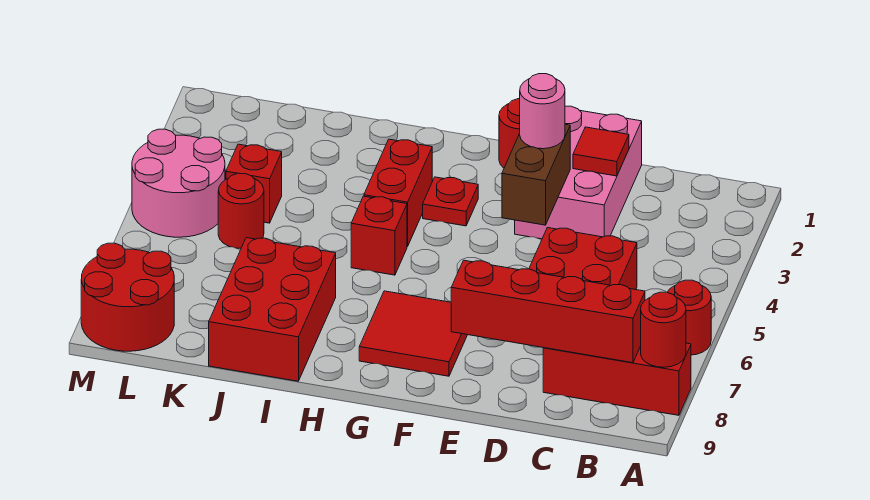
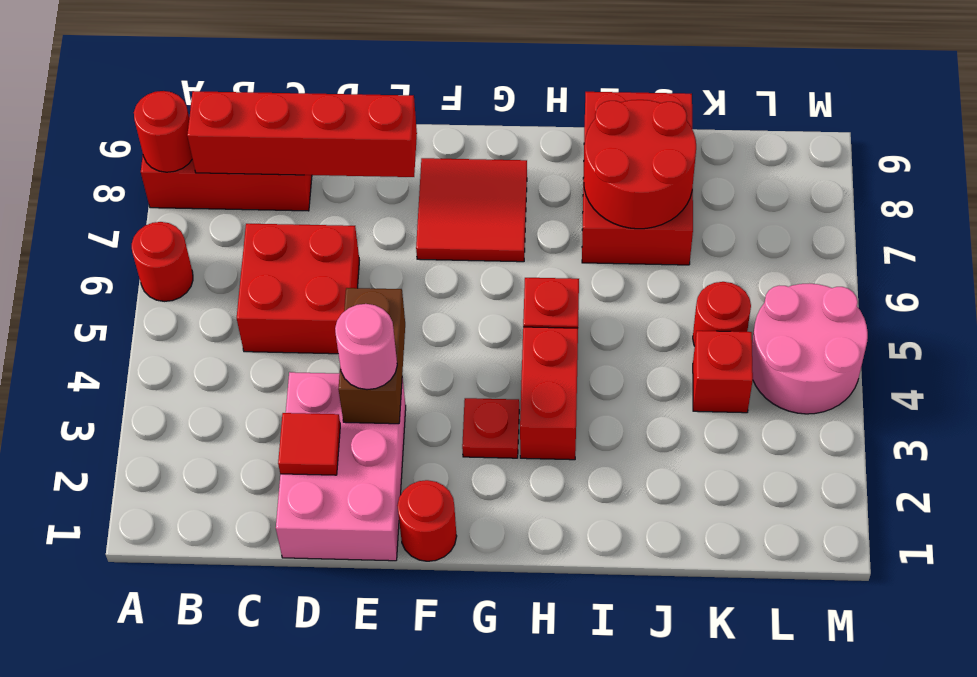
red round brick L8:M9 level 1 -> red round brick I7:J8 level 2

